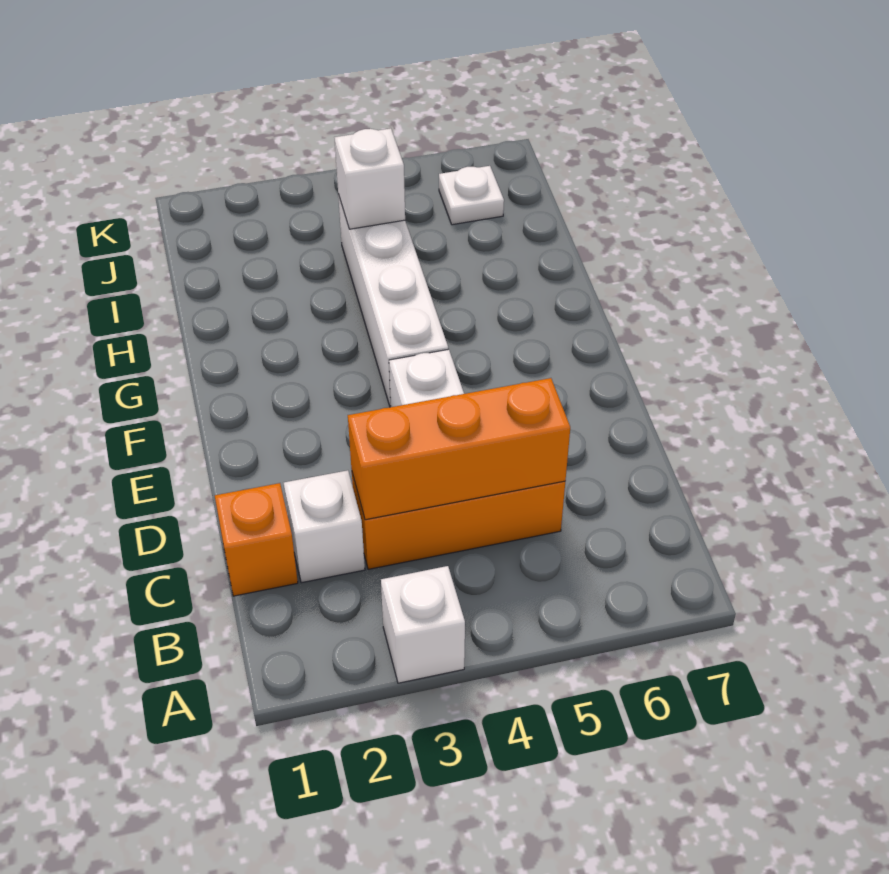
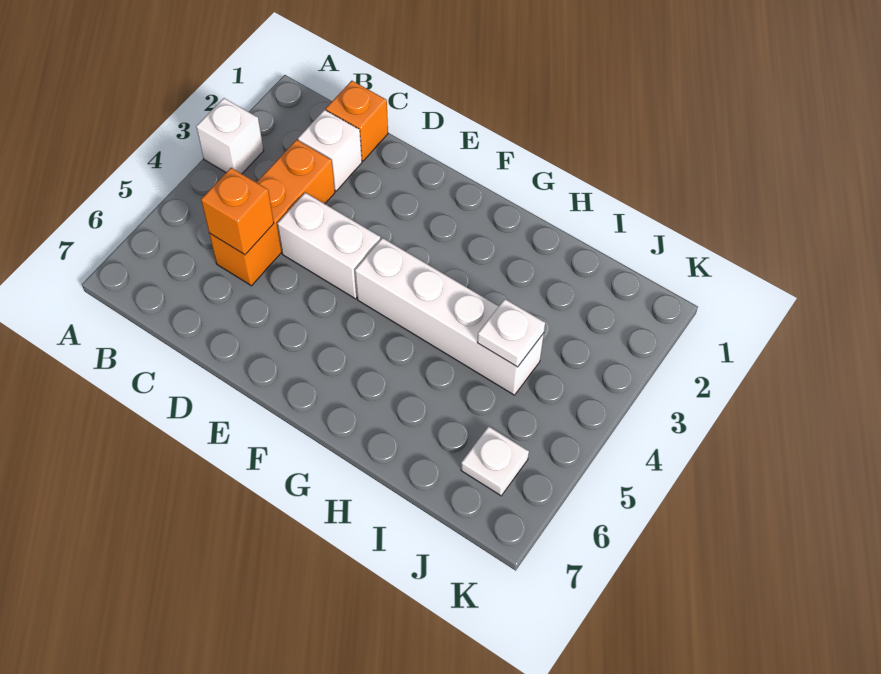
orange brick C3:C5 level 2 -> orange brick C5 level 2
white brick I4 level 2 -> white plate I4 level 2

